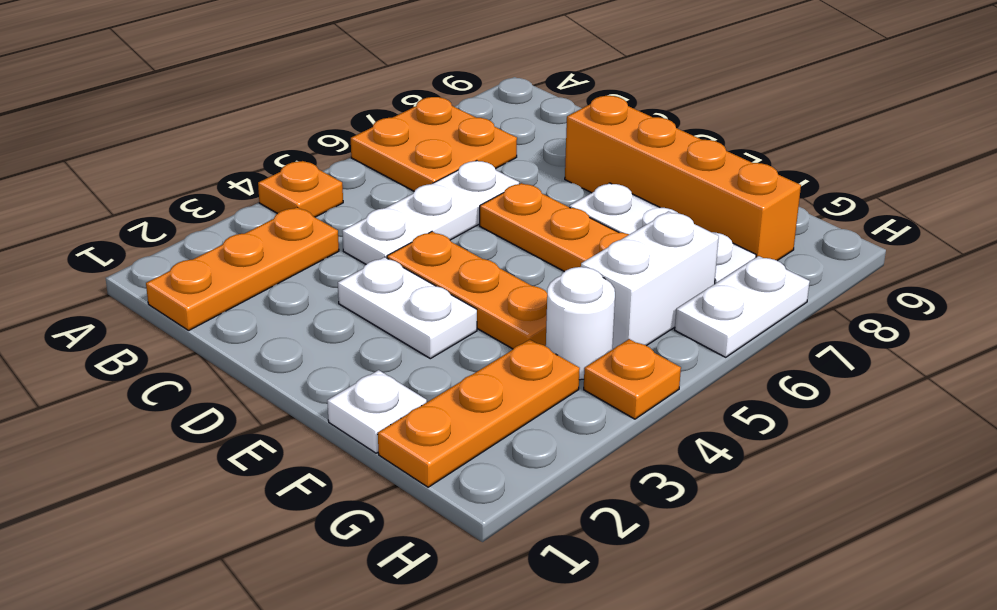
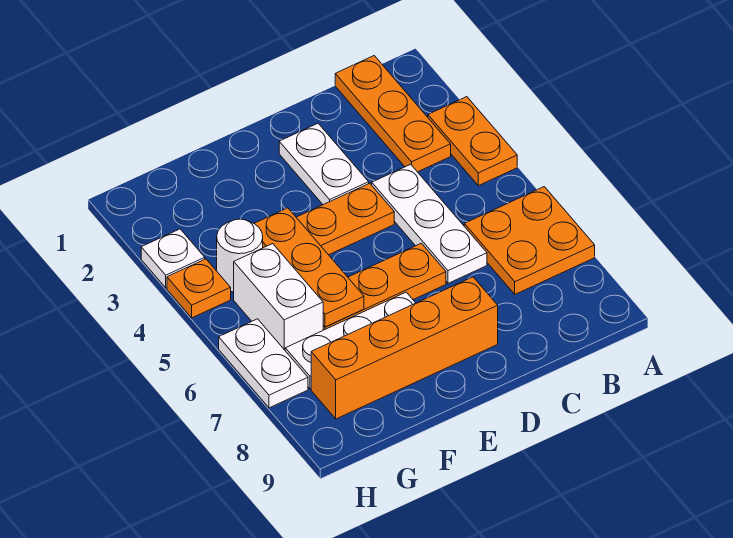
orange plate A4 level 1 -> orange plate A3:A4 level 1
white plate D3:E3 level 1 -> white plate D2:D3 level 1
white plate F1 level 1 -> white plate H3 level 1
orange plate G1:G3 level 1 -> orange plate F4:F6 level 2

